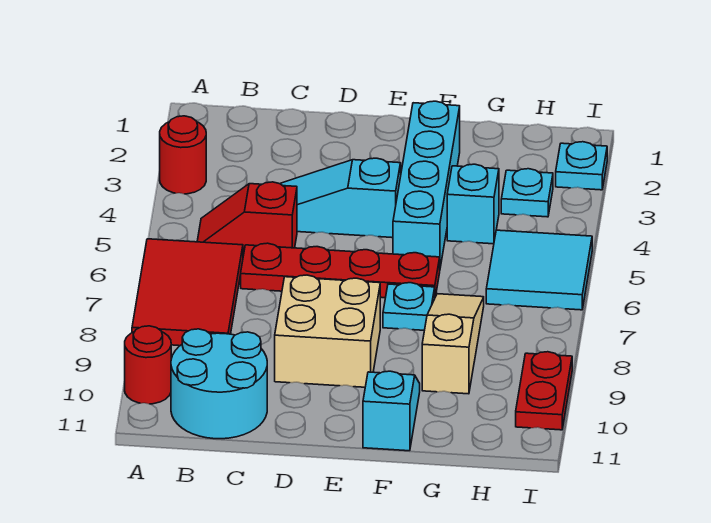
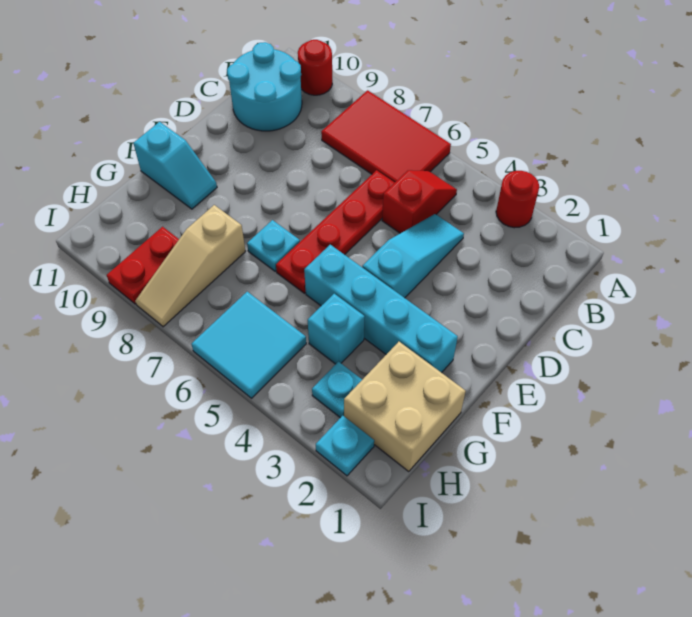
tan brick D8:E9 level 1 -> tan brick G1:H2 level 1
tan slope G7:G9 level 1 top 9 -> tan slope G8:I8 level 1 top G
red plate I9:I10 level 1 -> red plate H9:I9 level 1

